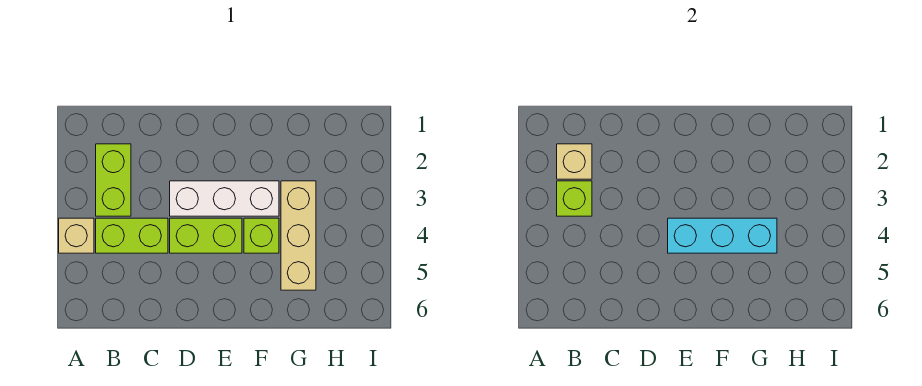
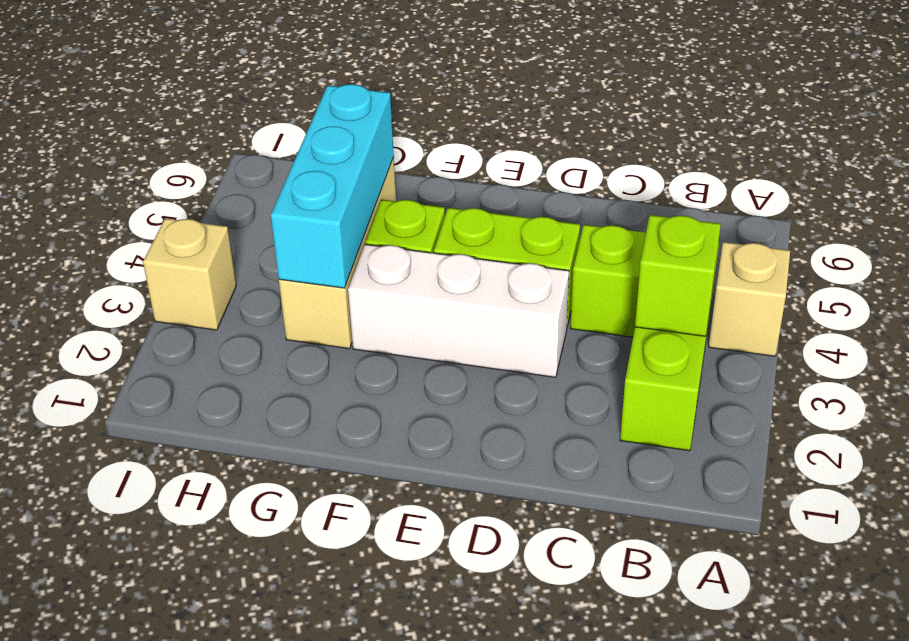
tan brick B2 level 2 -> tan brick I3 level 1
cyan brick E4:G4 level 2 -> cyan brick G3:G5 level 2

